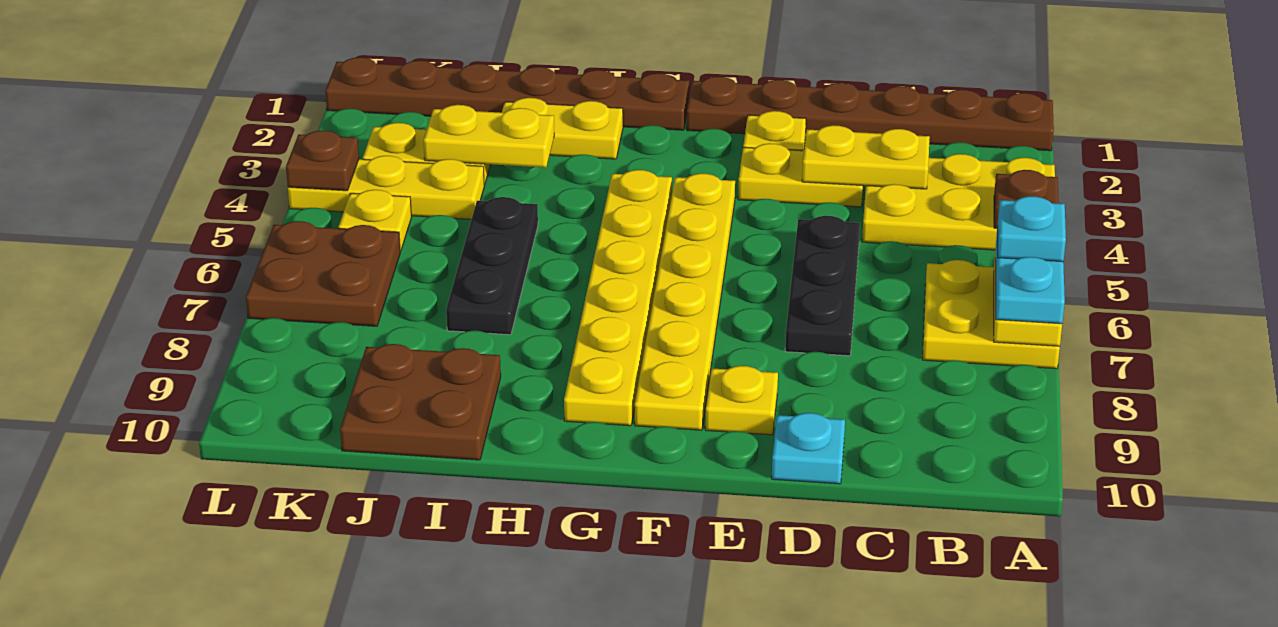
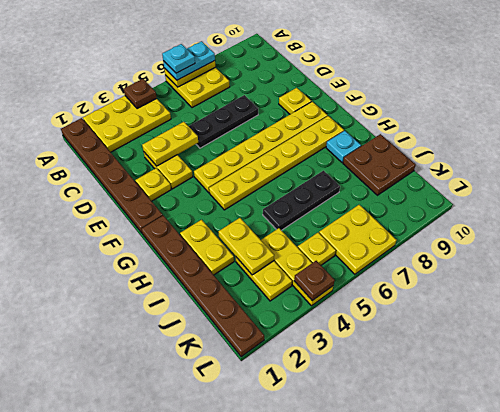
yellow plate A3:C4 level 1 -> yellow plate A2:B4 level 1
yellow plate C3:D3 level 2 -> yellow plate D3:D4 level 2
cyan plate D10 level 1 -> cyan plate H9 level 1
brown plate K6:L7 level 1 -> yellow plate K6:L7 level 1

